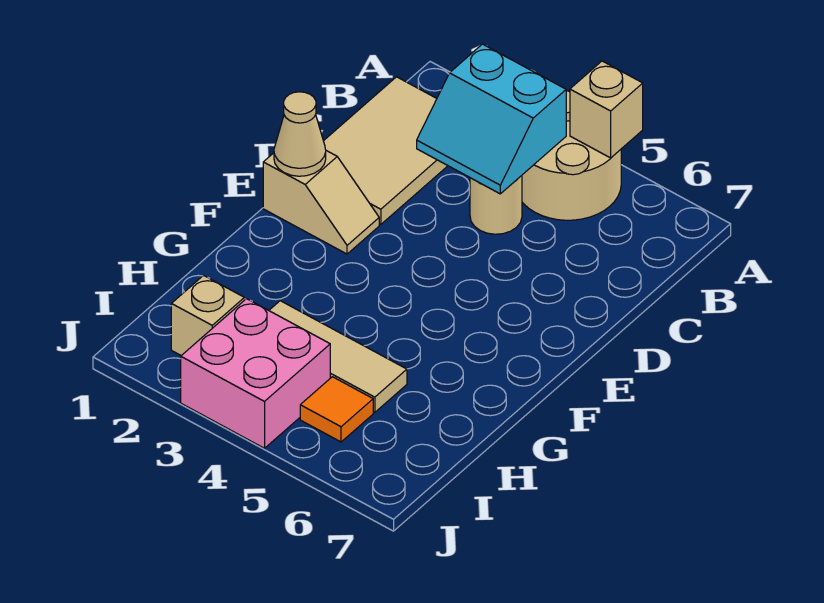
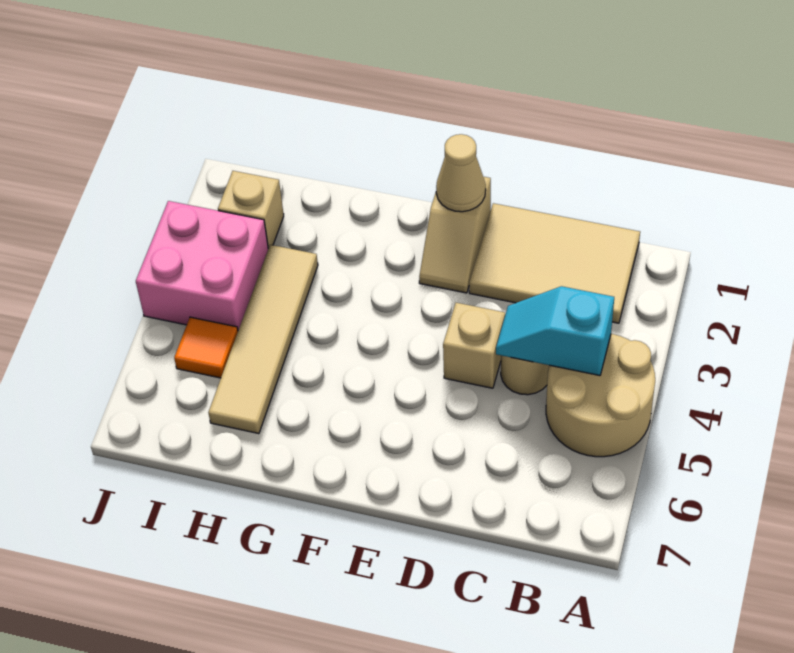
tan brick A5 level 2 -> tan brick D4 level 1
cyan slope B3:C4 level 2 top B -> cyan slope B4:C4 level 2 top B
tan tile H3:H5 level 1 -> tan tile H3:H6 level 1

